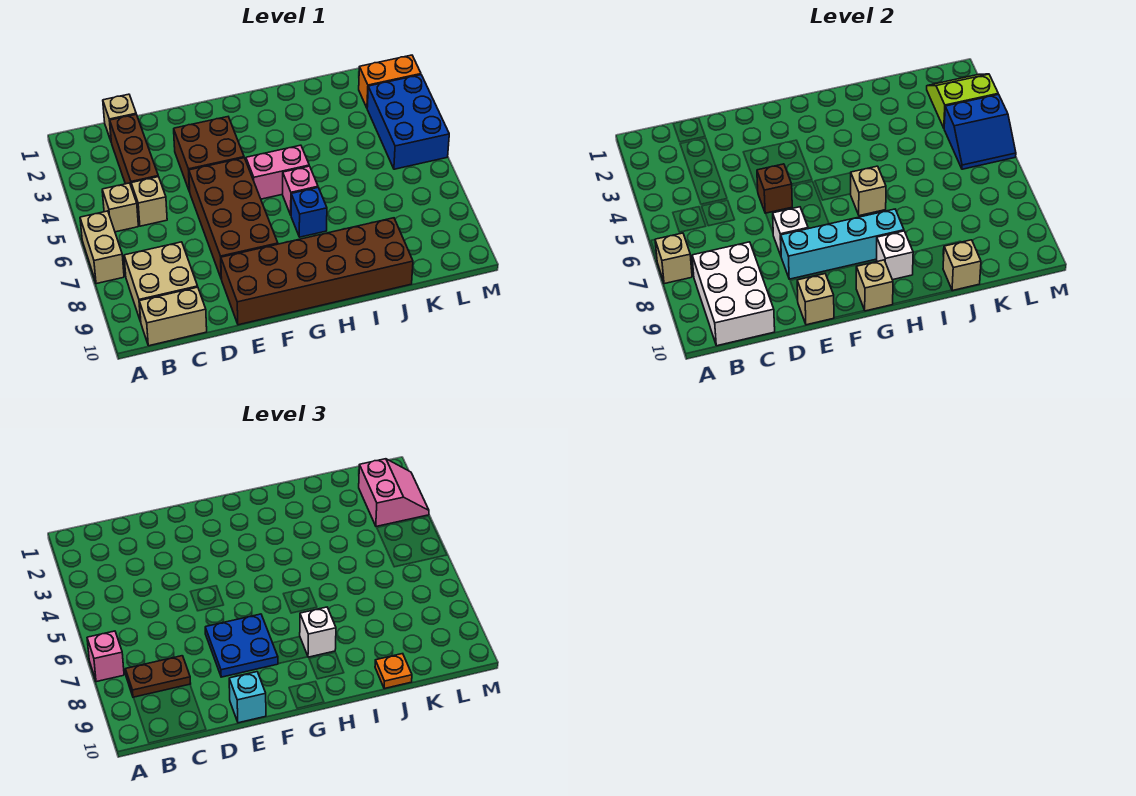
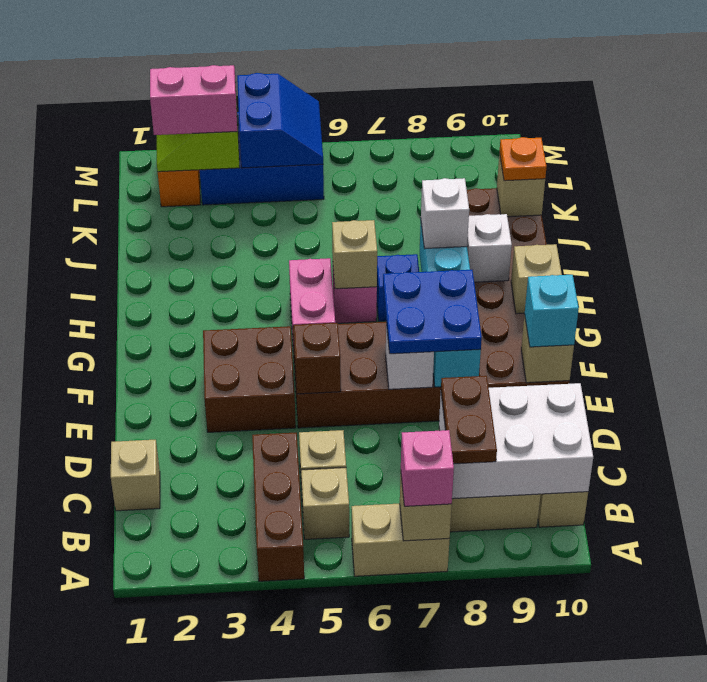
brown brick C2:C4 level 1 -> brown brick A4:C4 level 1

